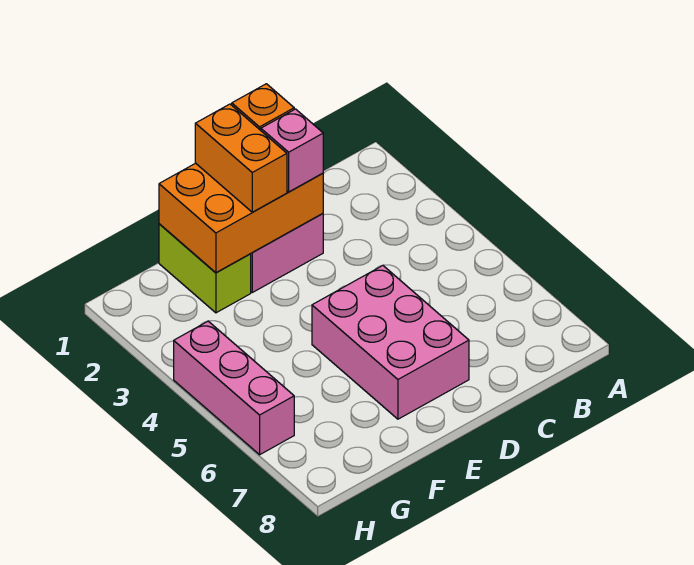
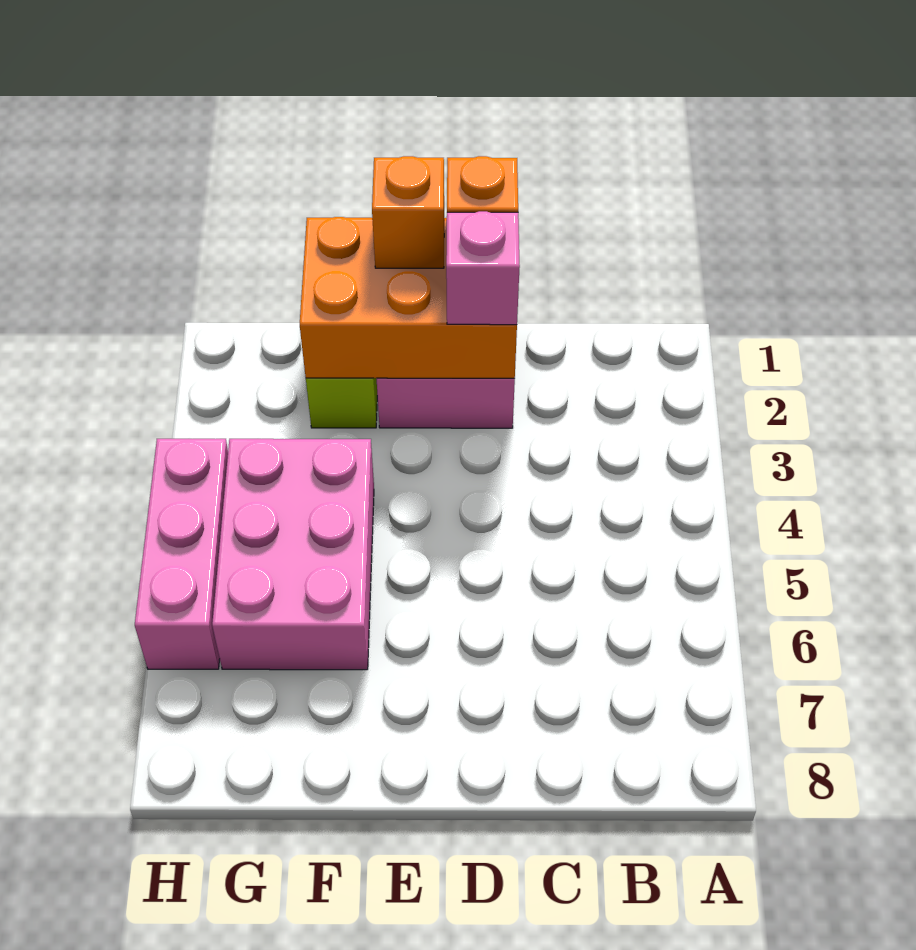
pink brick D5:E7 level 1 -> pink brick F4:G6 level 1
orange brick E1:E2 level 3 -> orange brick E1 level 3

